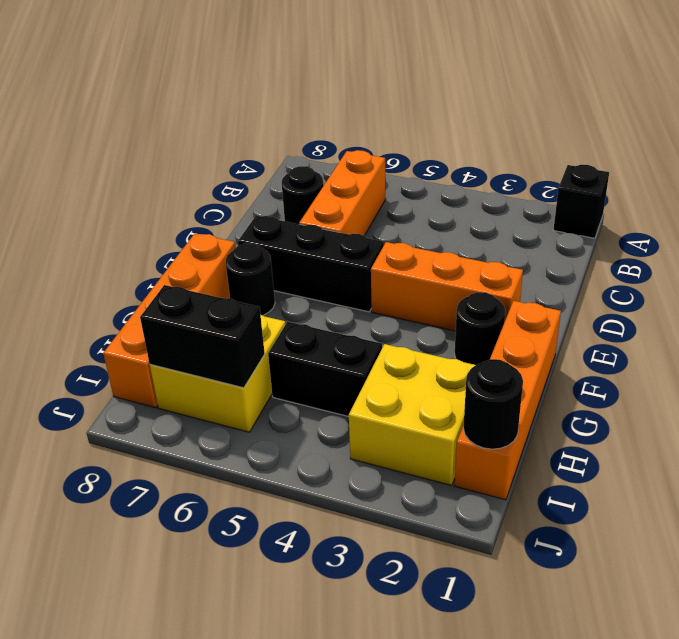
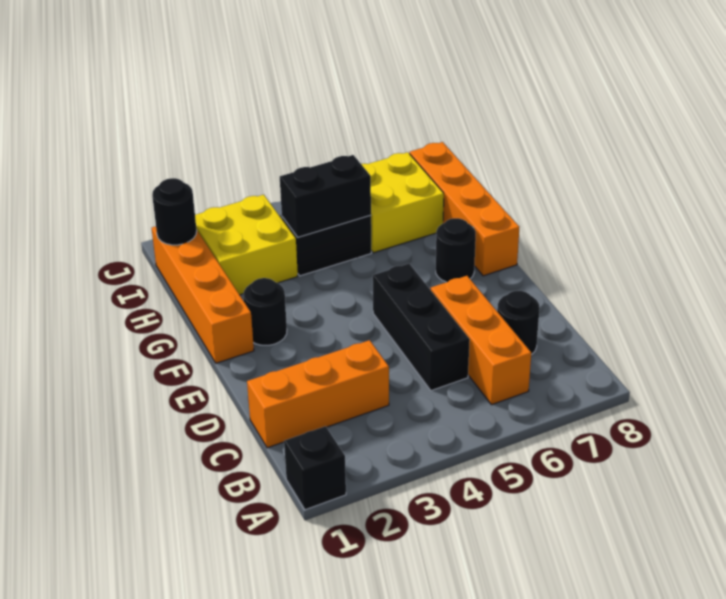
orange brick E2:E4 level 1 -> orange brick C1:C3 level 1
black brick E5:E7 level 1 -> black brick C5:E5 level 1
black brick I6:I7 level 2 -> black brick H4:H5 level 2

